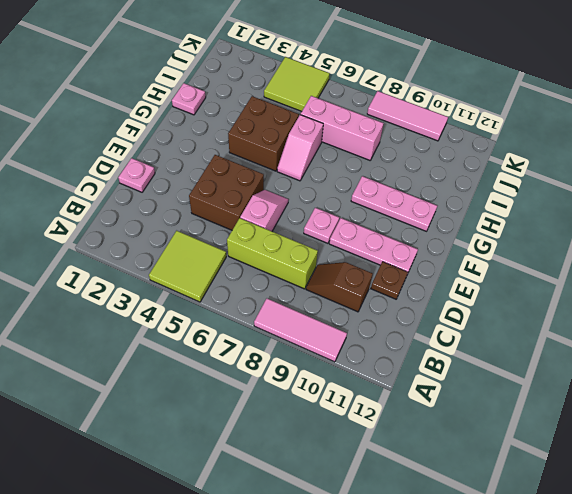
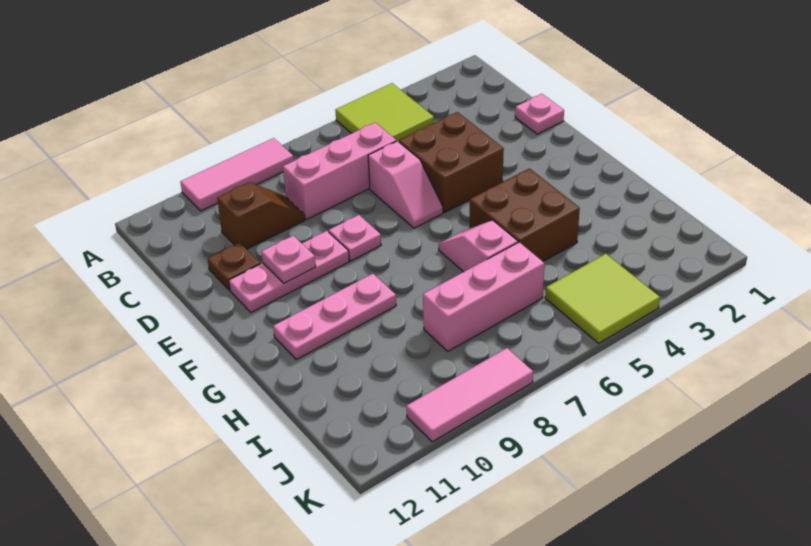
lime brick C6:C8 level 1 -> pink brick C6:C8 level 1
pink plate H1 level 1 -> pink plate E10 level 2

